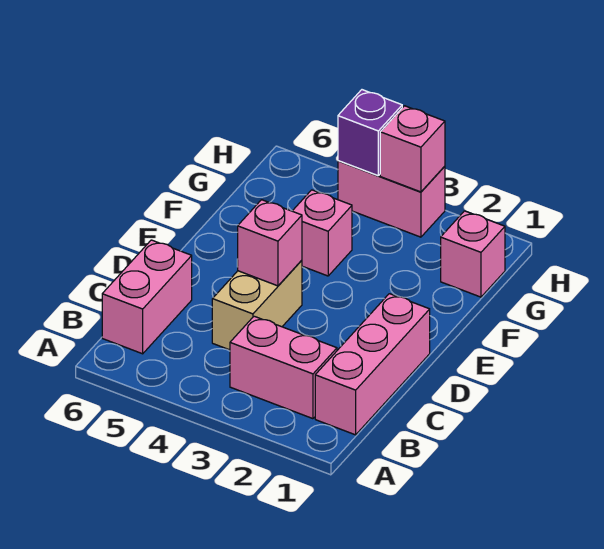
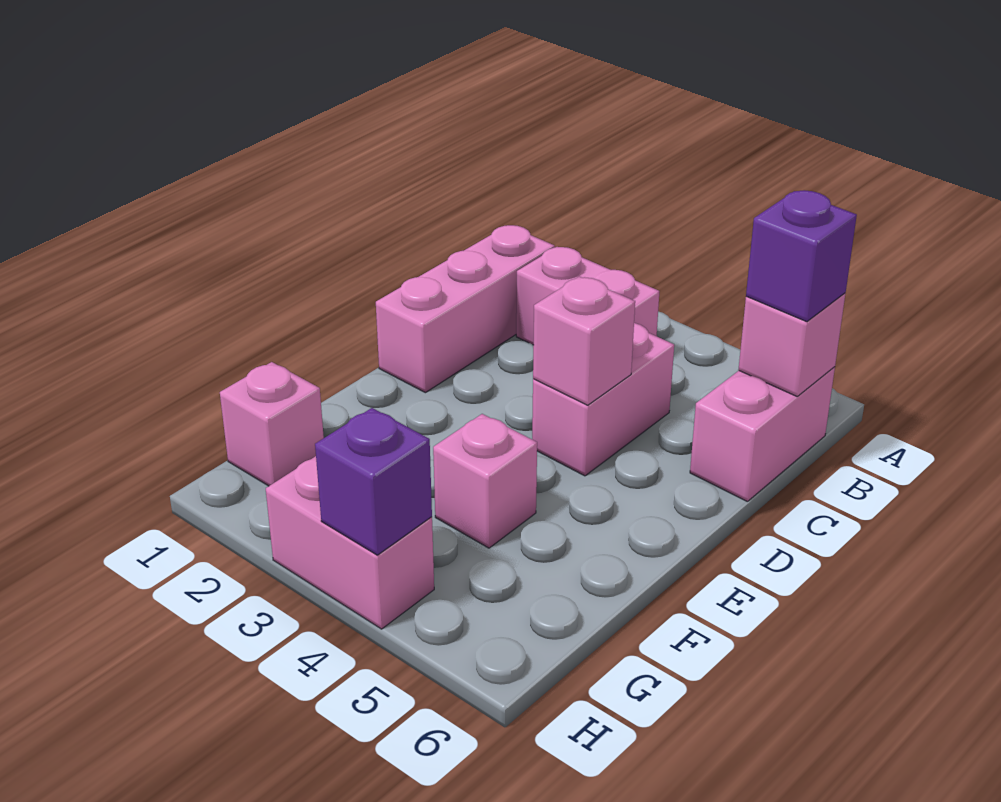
none -> purple brick B6 level 3
tan brick C4:D4 level 1 -> pink brick C4:D4 level 1
pink brick H3 level 2 -> pink brick B6 level 2

